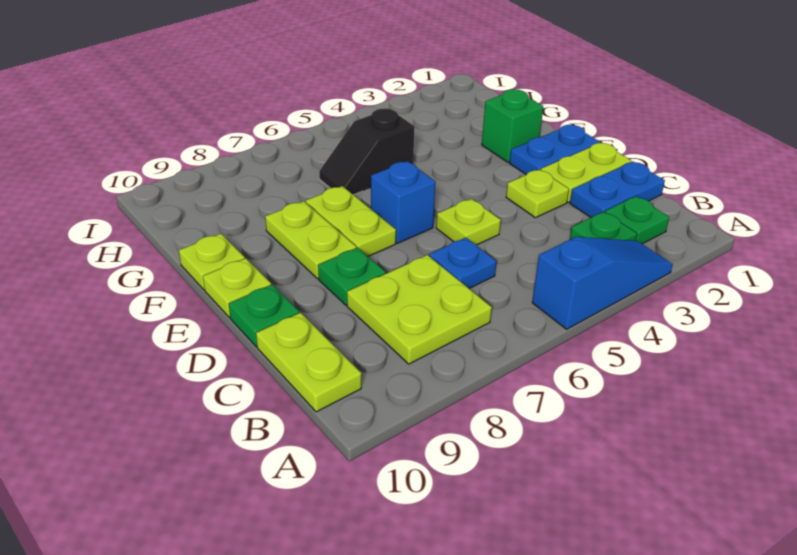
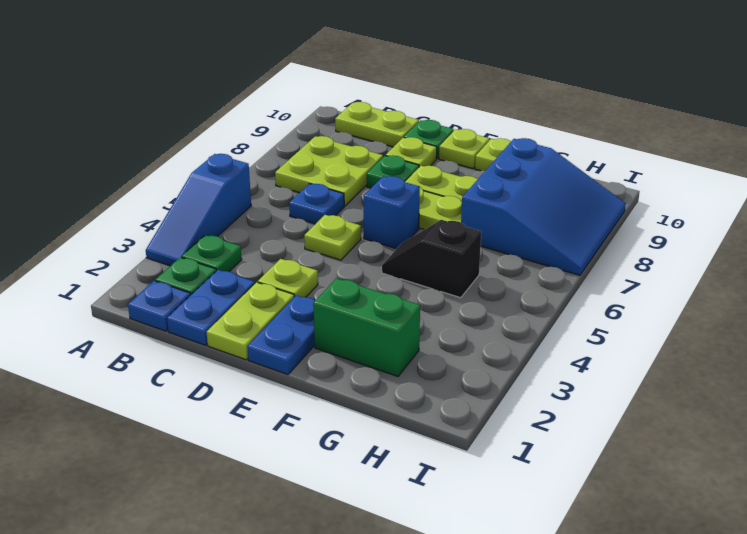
none -> blue plate B1 level 1
none -> lime plate D9 level 1
green brick F2 level 1 -> green brick F2:G2 level 1
black slope G5:G6 level 1 top 5 -> black slope F5:G5 level 1 top G
none -> blue slope G7:I9 level 1 top G

